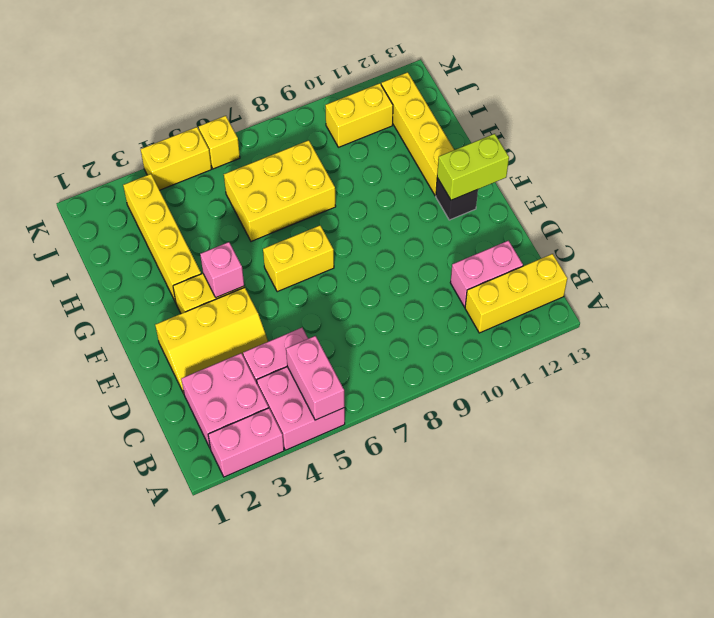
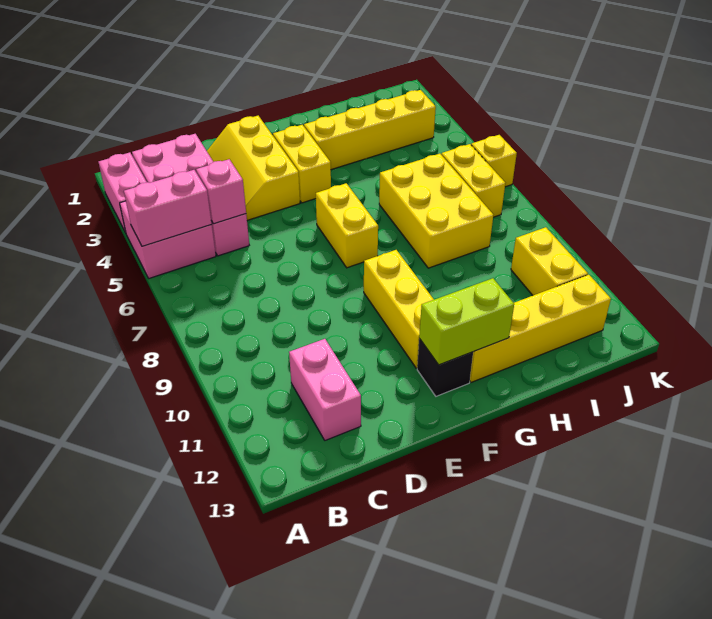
yellow brick B11:B13 level 1 -> yellow brick F9:F11 level 1
pink brick F4 level 2 -> pink brick C5 level 2
lime brick F12:F13 level 2 -> lime brick F12:G12 level 2
yellow brick K4:K5 level 1 -> yellow brick J6:J7 level 1

